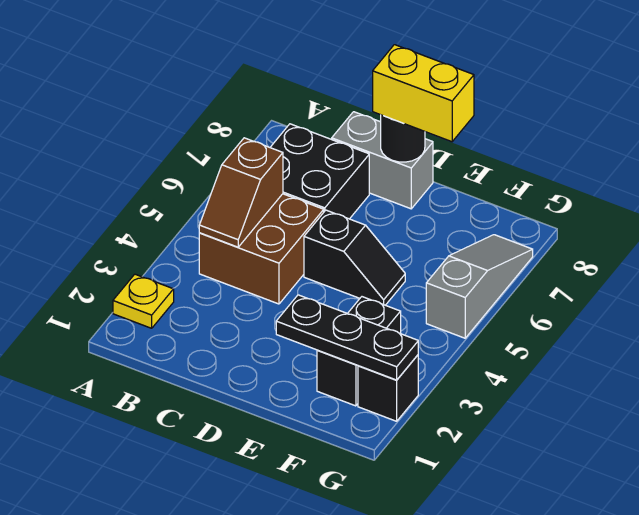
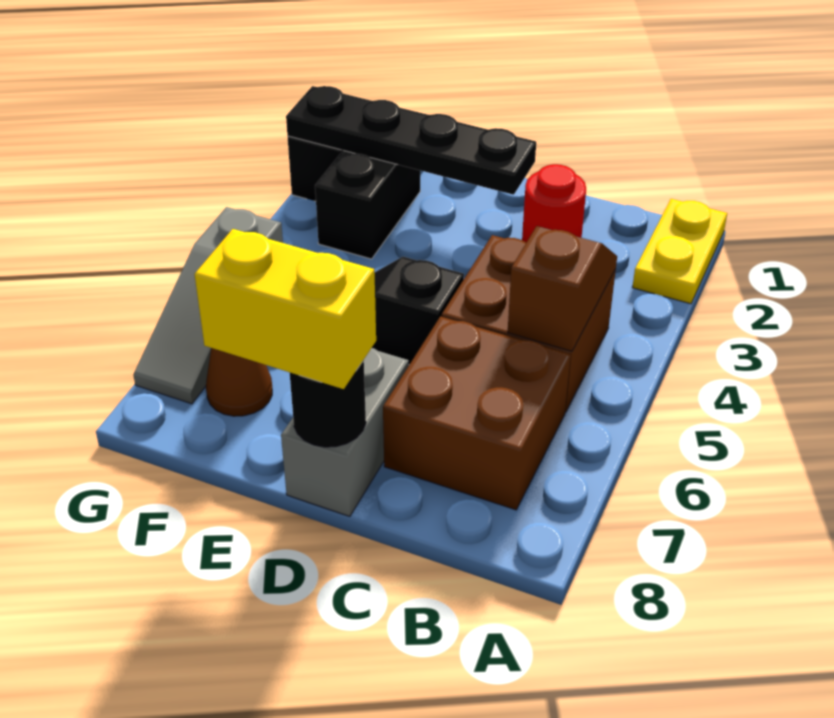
yellow plate A2 level 1 -> yellow plate A1:A2 level 1
black brick B6:C7 level 1 -> brown brick B6:C7 level 1
none -> red round brick C2 level 1
grey brick C8:D8 level 1 -> grey brick D7:D8 level 1
black plate E2:G2 level 2 -> black plate D2:G2 level 2
none -> brown cone F7 level 1

